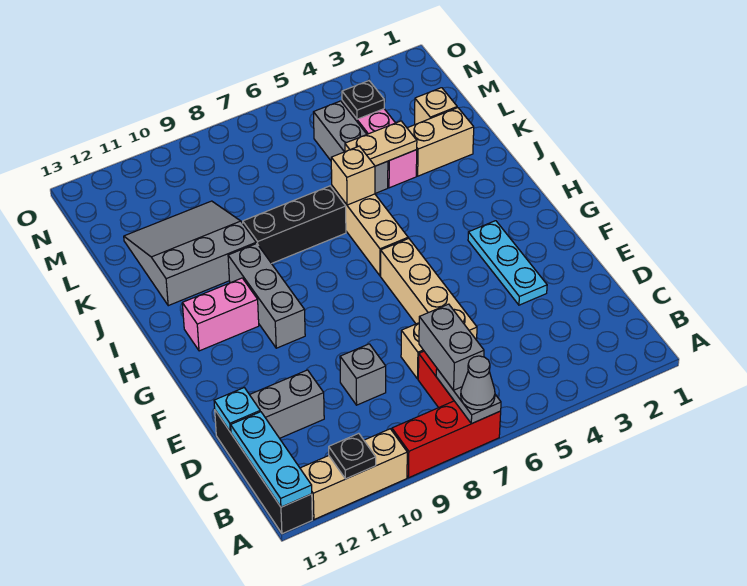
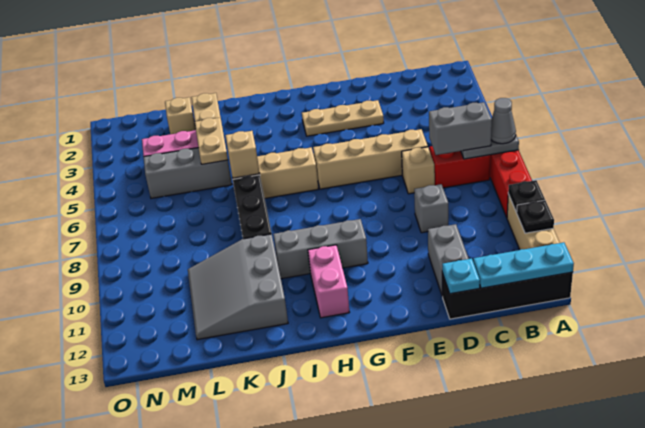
cyan plate E3:G3 level 1 -> tan plate E3:G3 level 1
black plate M4 level 2 -> black plate A10 level 2

